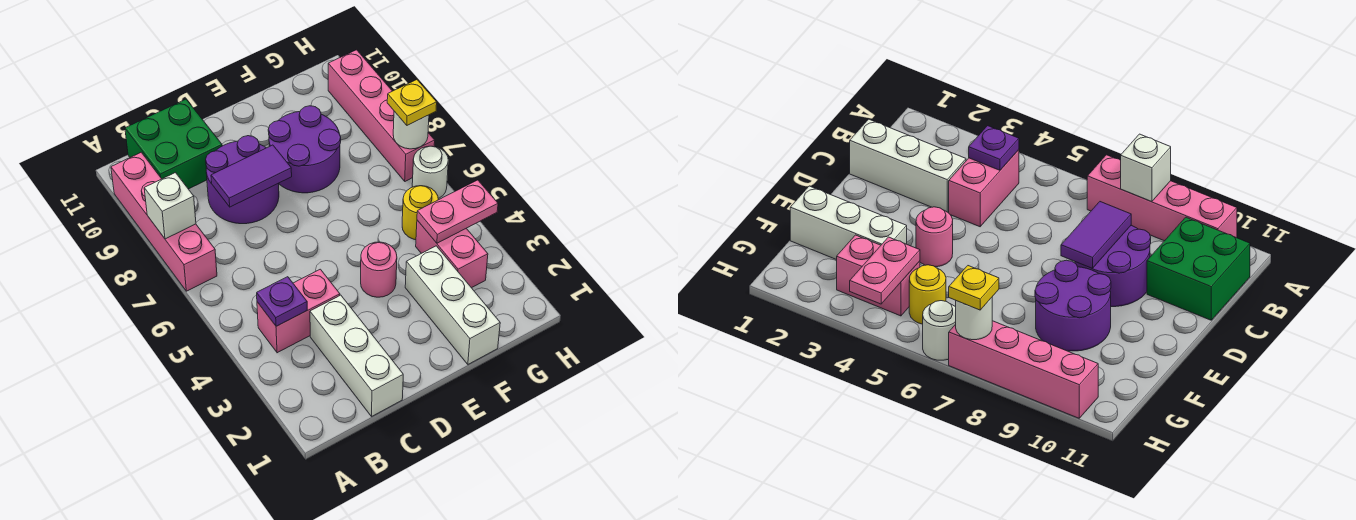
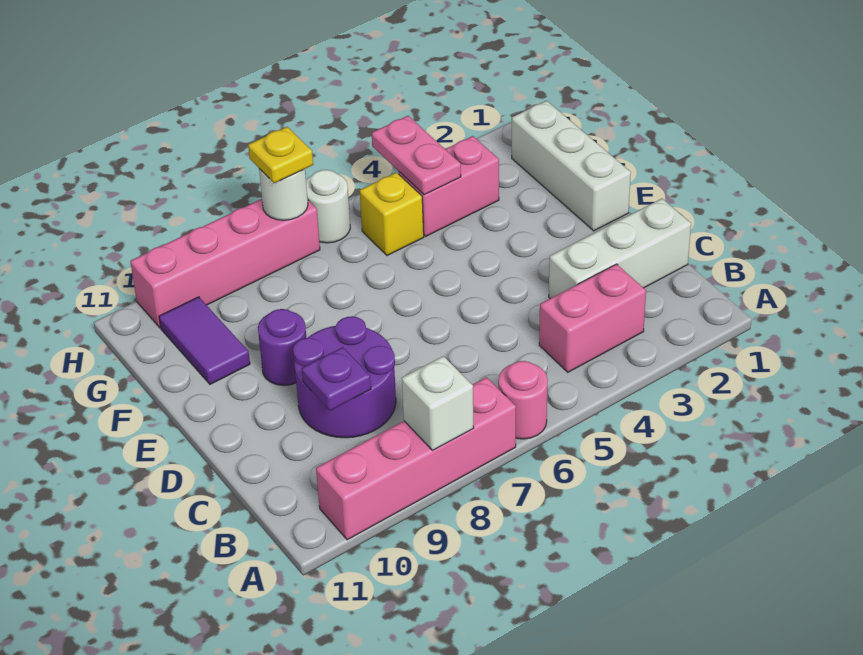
pink brick B4:C4 level 1 -> pink brick B3:B4 level 1
purple plate B4 level 2 -> purple plate C9 level 2
green brick B10:C11 level 1 -> none
purple tile C8:D8 level 2 -> purple tile F10:G10 level 1
pink round brick E4 level 1 -> pink round brick A6 level 1
purple round brick E8:F9 level 1 -> purple round brick E9 level 1
white brick F1:F3 level 1 -> white brick E1:G1 level 1
yellow round brick G5 level 1 -> yellow brick G5 level 1

